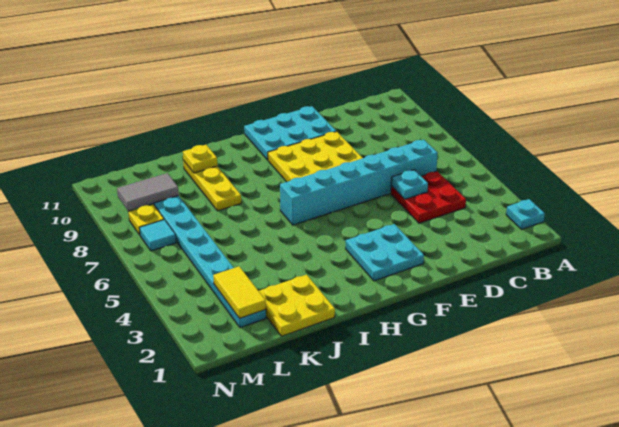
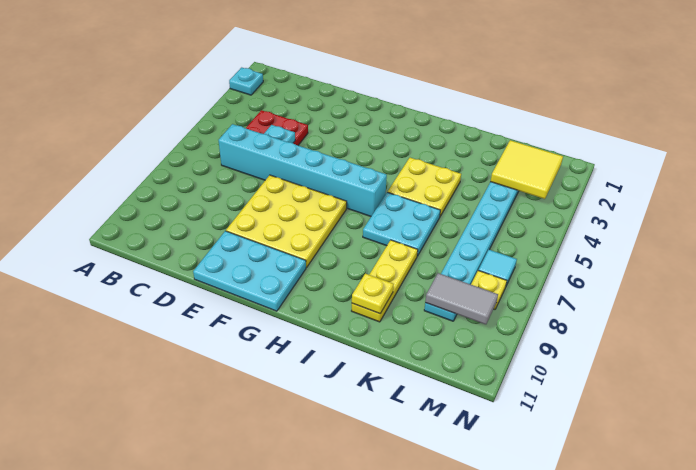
cyan plate F2:G3 level 1 -> cyan plate I6:J7 level 1
yellow plate J1:K2 level 1 -> yellow plate I4:J5 level 1
yellow tile L2:L3 level 2 -> yellow tile L2:M3 level 2

